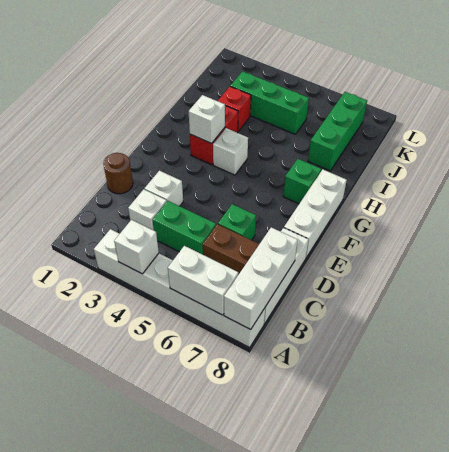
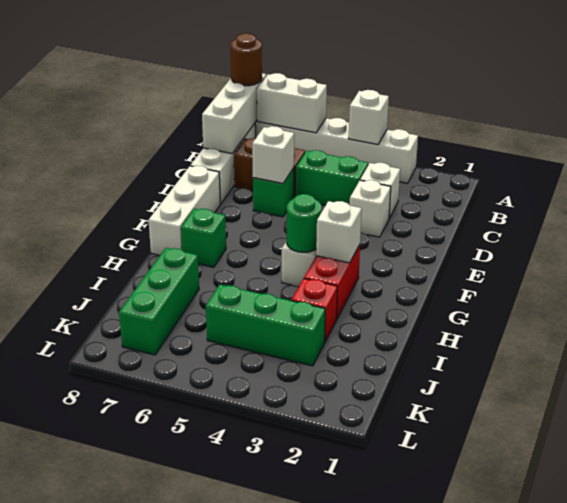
brown round brick D1 level 1 -> brown round brick A8 level 3
none -> white brick D6 level 2
none -> green round brick G4 level 2

